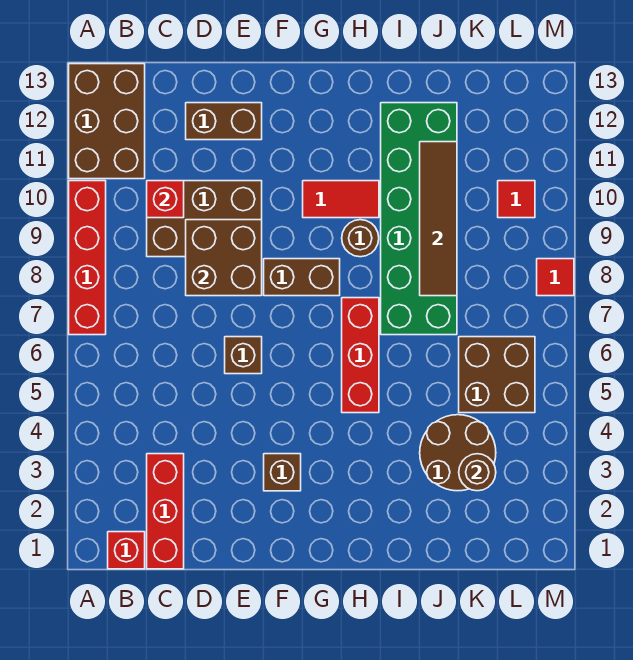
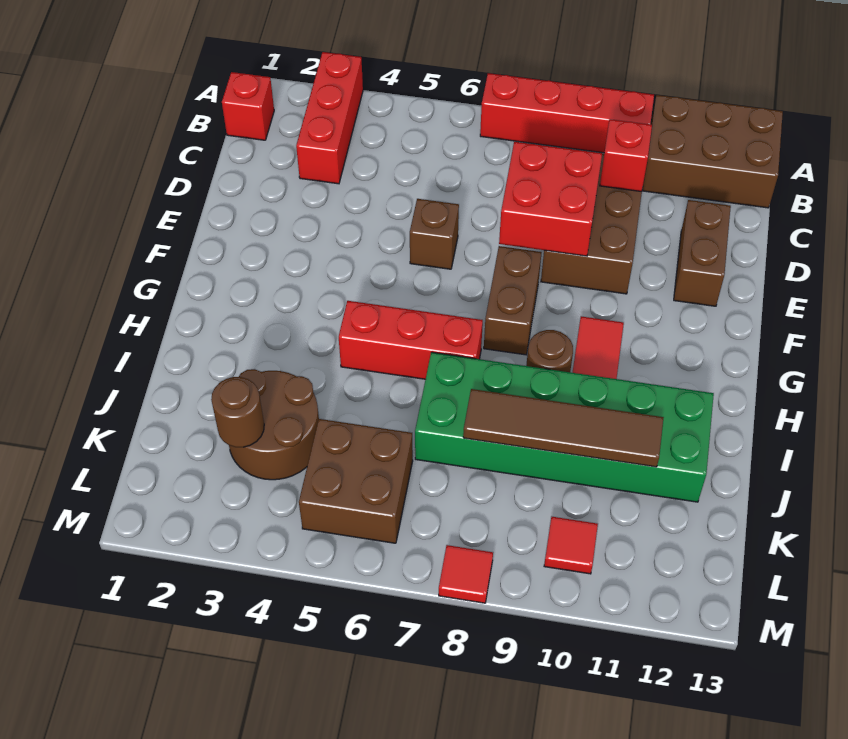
red brick C1:C3 level 1 -> red brick A3:C3 level 1
brown brick D8:E9 level 2 -> red brick D8:E9 level 2
brown brick F3 level 1 -> none

